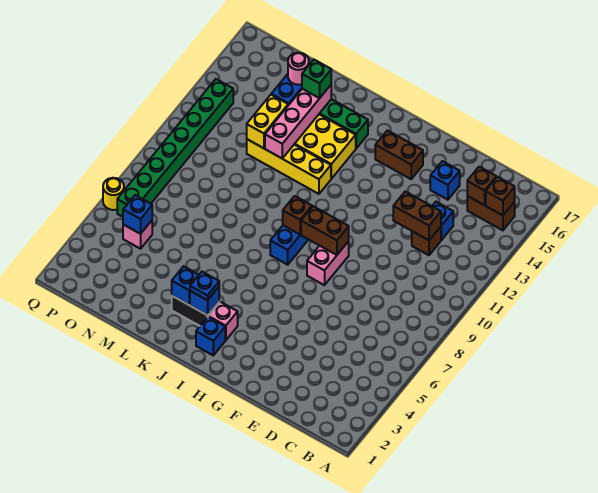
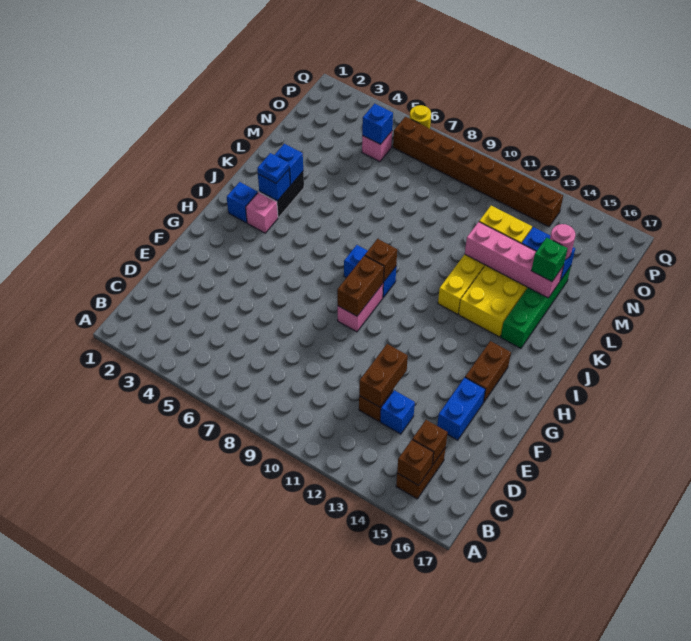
blue brick E15 level 1 -> blue brick E15:F15 level 1
pink brick G8:G9 level 1 -> pink brick G9:H9 level 1
green brick P6:P13 level 1 -> brown brick P6:P13 level 1

